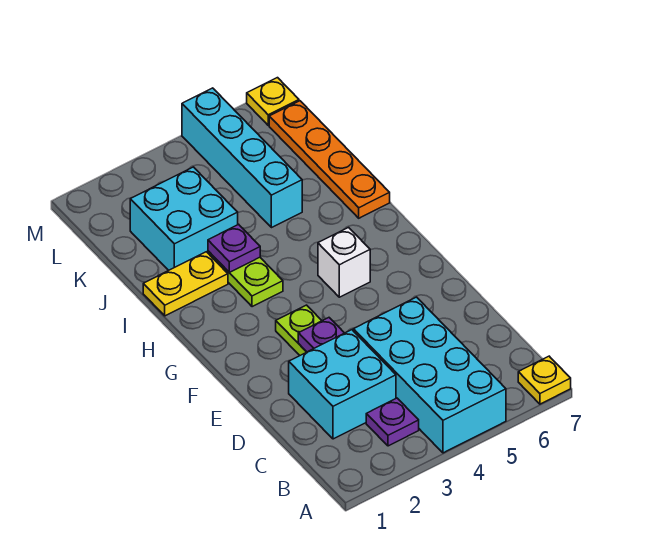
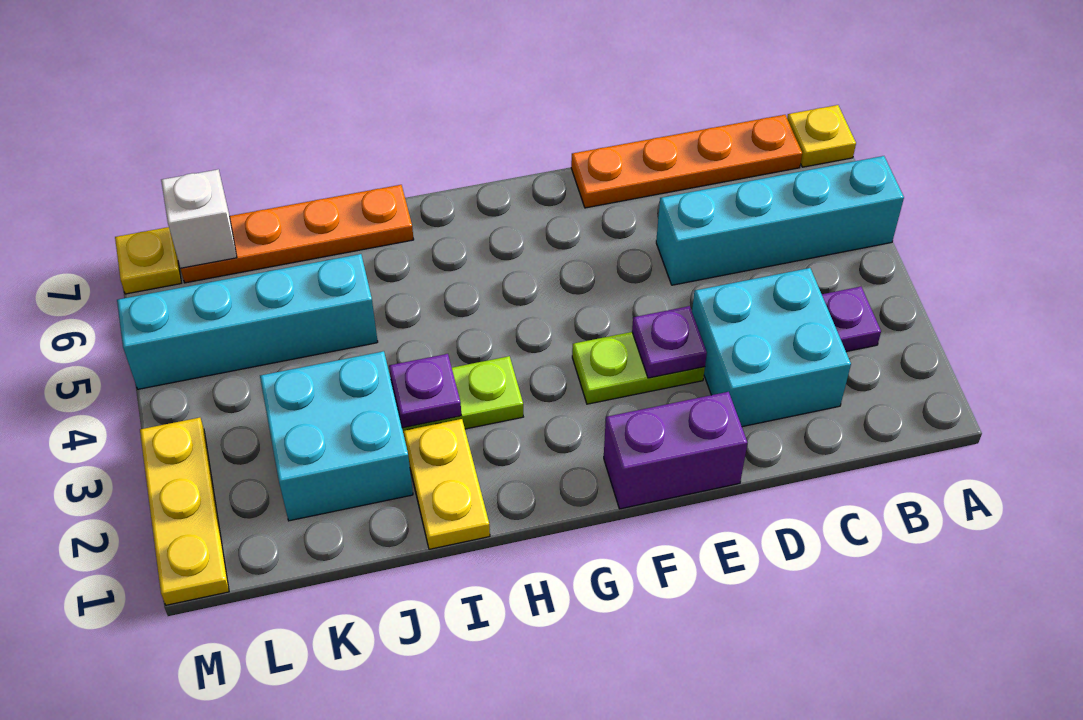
cyan brick A4:D5 level 1 -> cyan brick A5:D5 level 1
none -> orange plate B7:E7 level 1
none -> purple brick E1:F1 level 1
white brick G5 level 1 -> white brick L7 level 2
none -> yellow plate M1:M3 level 1

